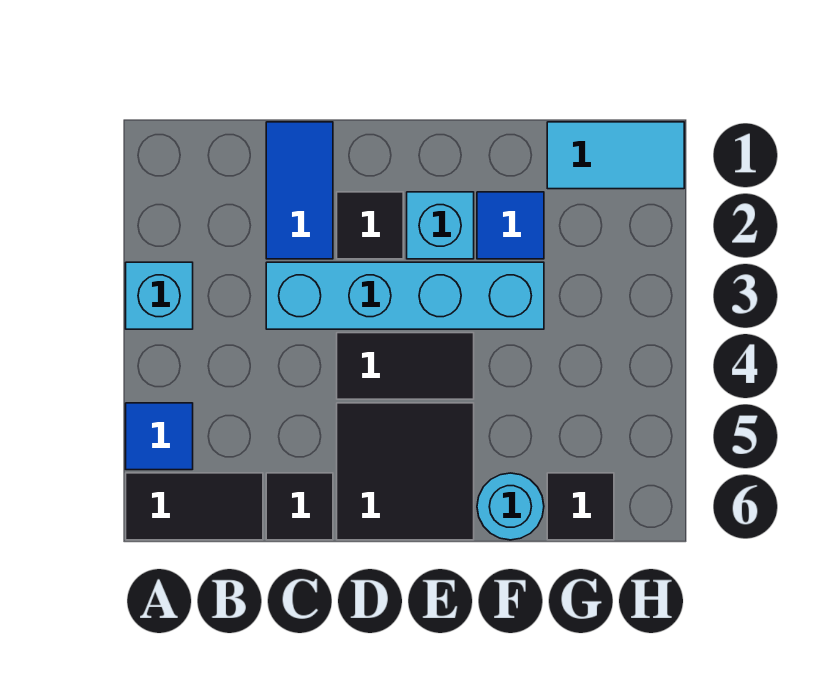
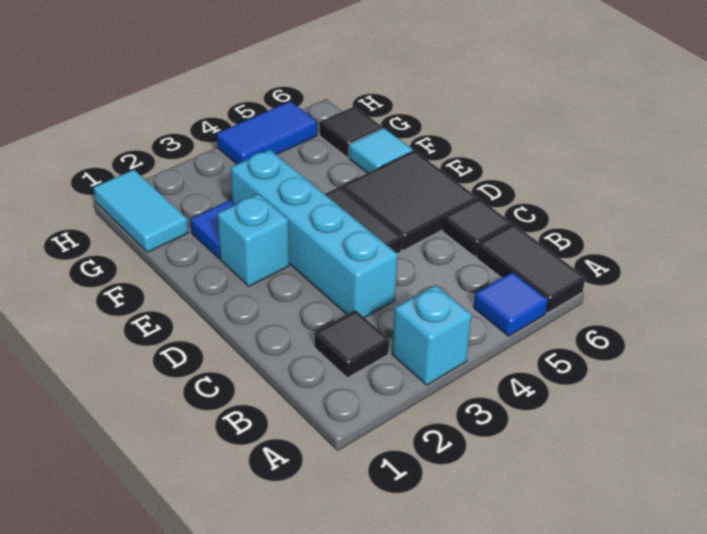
blue tile C1:C2 level 1 -> blue tile H4:H5 level 1
black tile D2 level 1 -> black tile B2 level 1
cyan round brick F6 level 1 -> cyan tile F6 level 1

